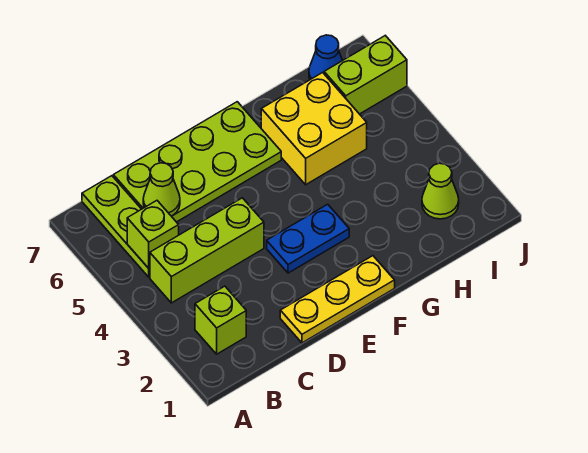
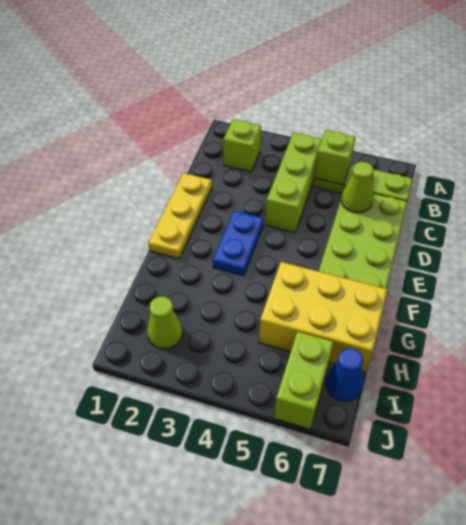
yellow brick G5:H6 level 1 -> yellow brick G5:H7 level 1

